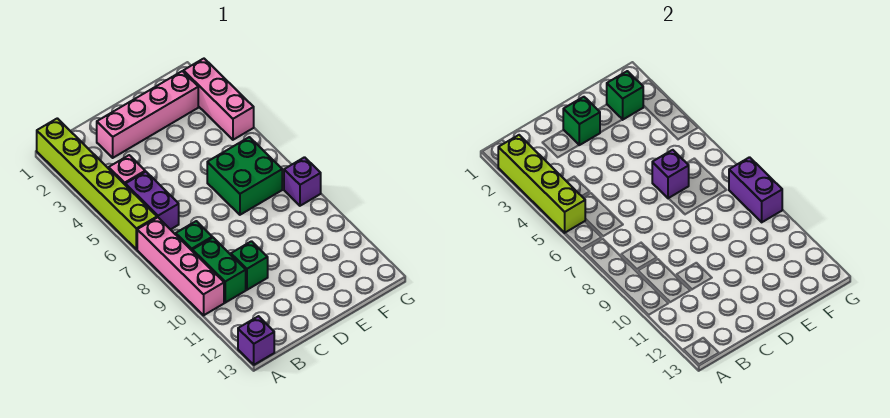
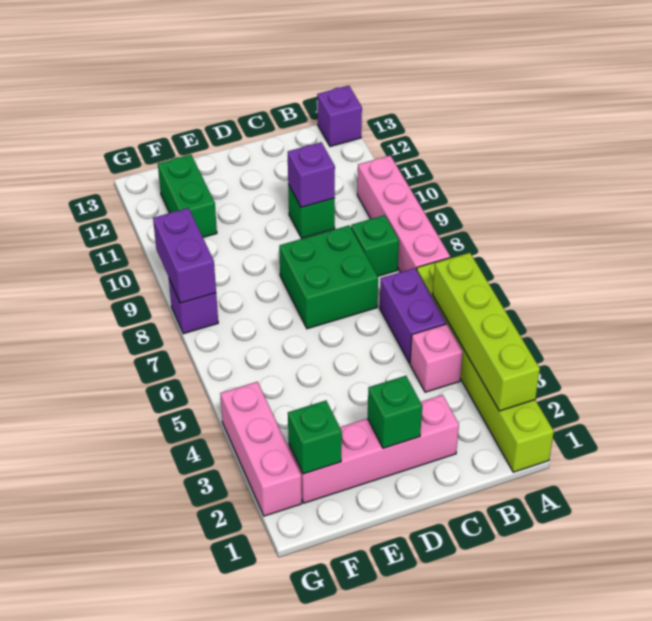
green brick B9:B10 level 1 -> green brick F11:F12 level 1
green brick E6:F7 level 1 -> green brick C7:D8 level 1
purple brick E6 level 2 -> purple brick C10 level 2

